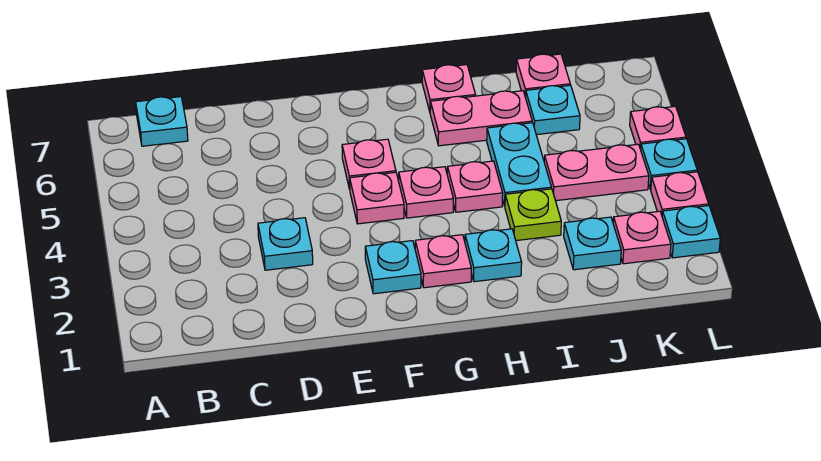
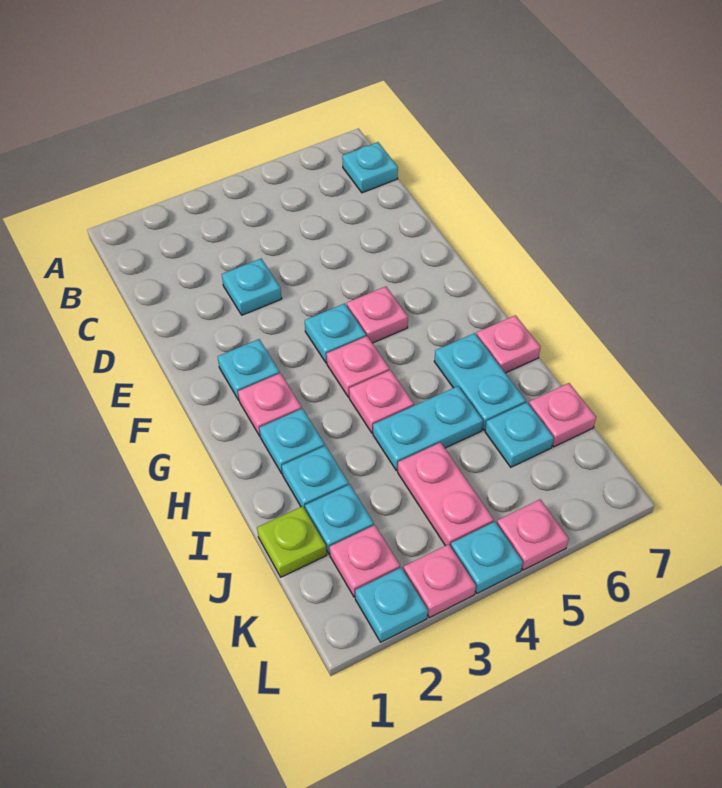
pink plate F4 level 1 -> cyan plate F4 level 1
pink plate H6:I6 level 1 -> cyan plate H6:I6 level 1
none -> cyan plate I2 level 1
lime plate I3 level 1 -> lime plate J1 level 1

